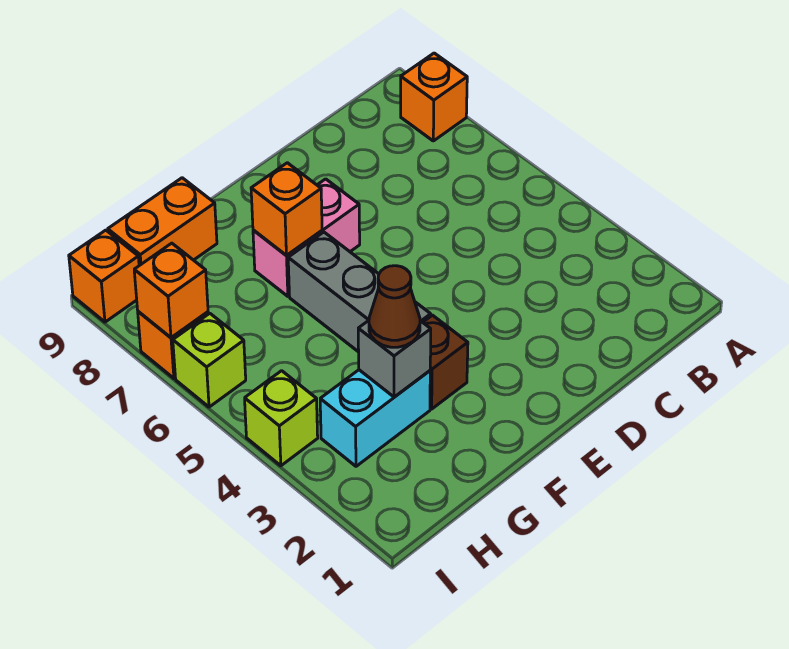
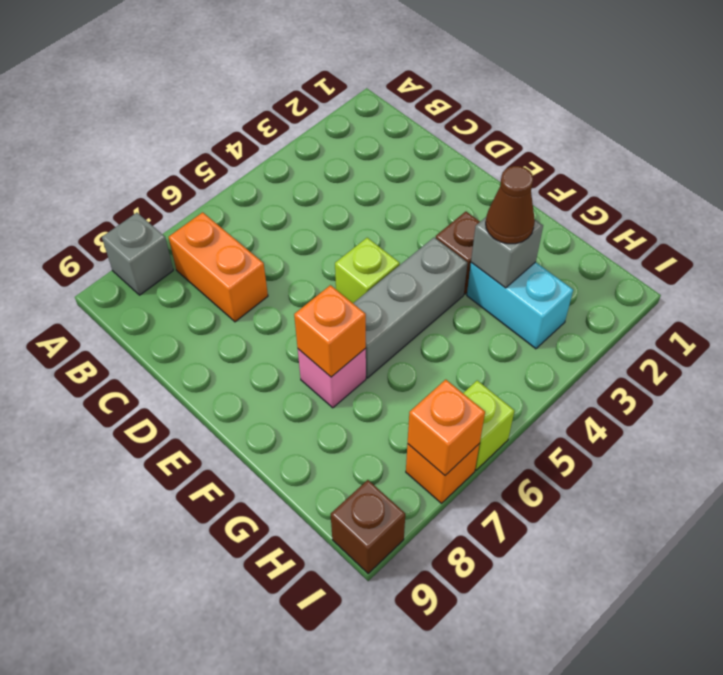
orange brick A8 level 1 -> grey brick A8 level 1
pink brick E7:F7 level 1 -> pink brick F7 level 1
orange brick G9:H9 level 1 -> orange brick B7:C7 level 1
lime brick I4 level 1 -> lime brick E5 level 1
orange brick I9 level 1 -> brown brick I9 level 1

